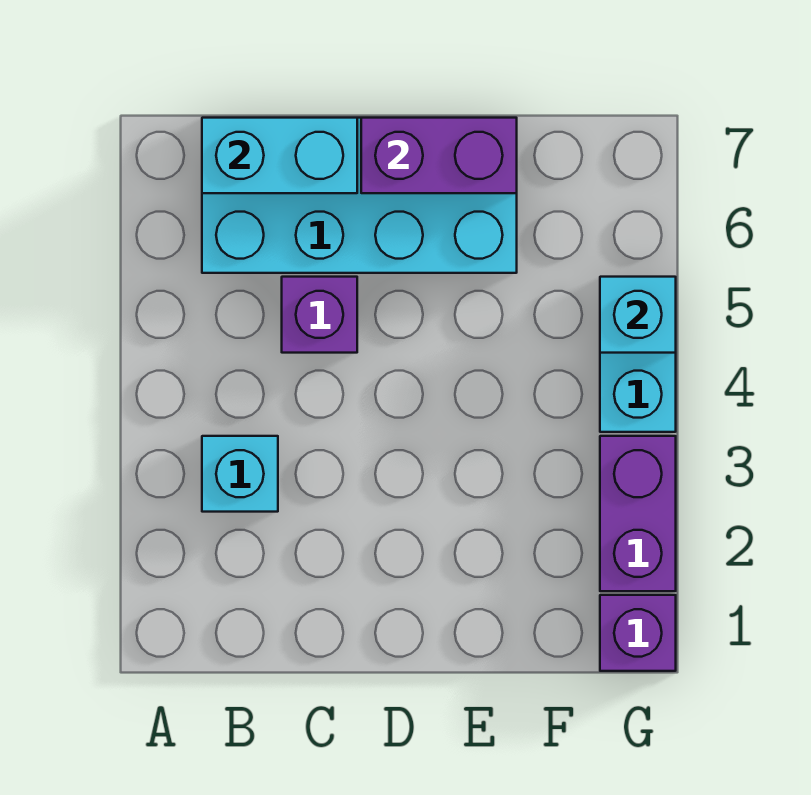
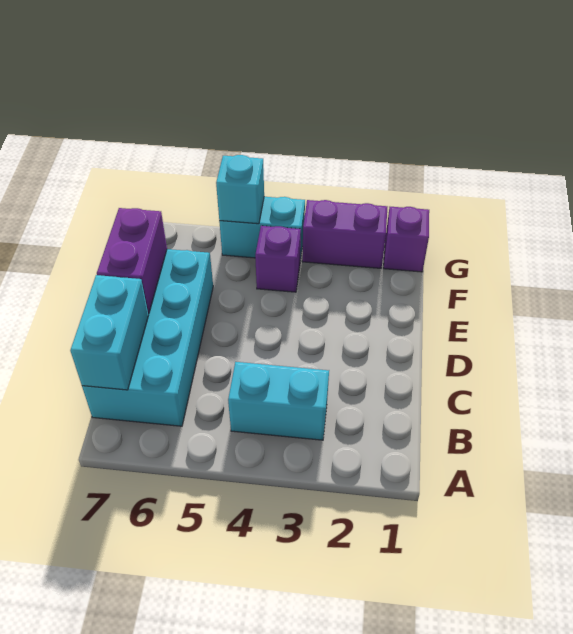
cyan brick B3 level 1 -> cyan brick B3:B4 level 1
purple brick C5 level 1 -> purple brick F4 level 1

